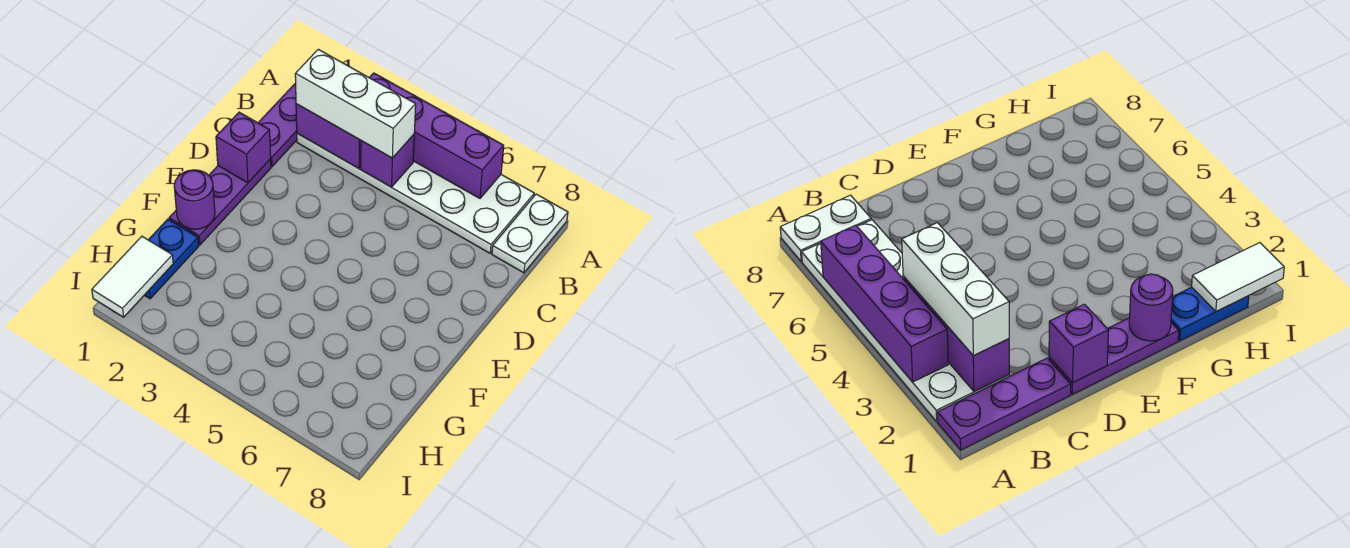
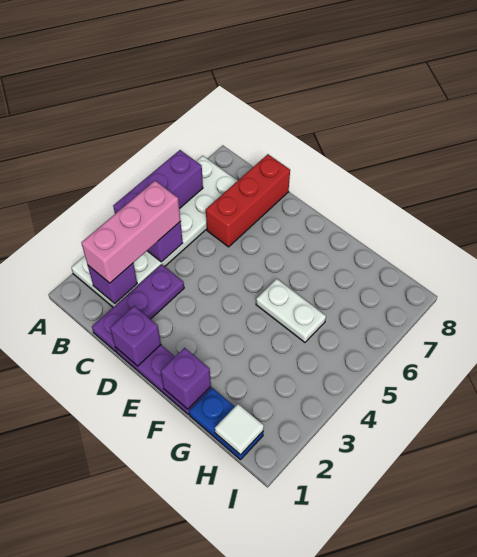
purple plate A1:C1 level 1 -> purple plate C1:C3 level 1
purple brick A3:A6 level 2 -> purple brick A4:A6 level 2
white plate A8:B8 level 1 -> white plate F5:G5 level 1
purple brick B2:B3 level 2 -> purple brick B2 level 2
white brick B2:B4 level 3 -> pink brick B2:B4 level 3
none -> red brick C6:C8 level 1
purple round brick F1 level 2 -> purple brick F1 level 2
white tile H1:I1 level 2 -> white tile H1 level 2

